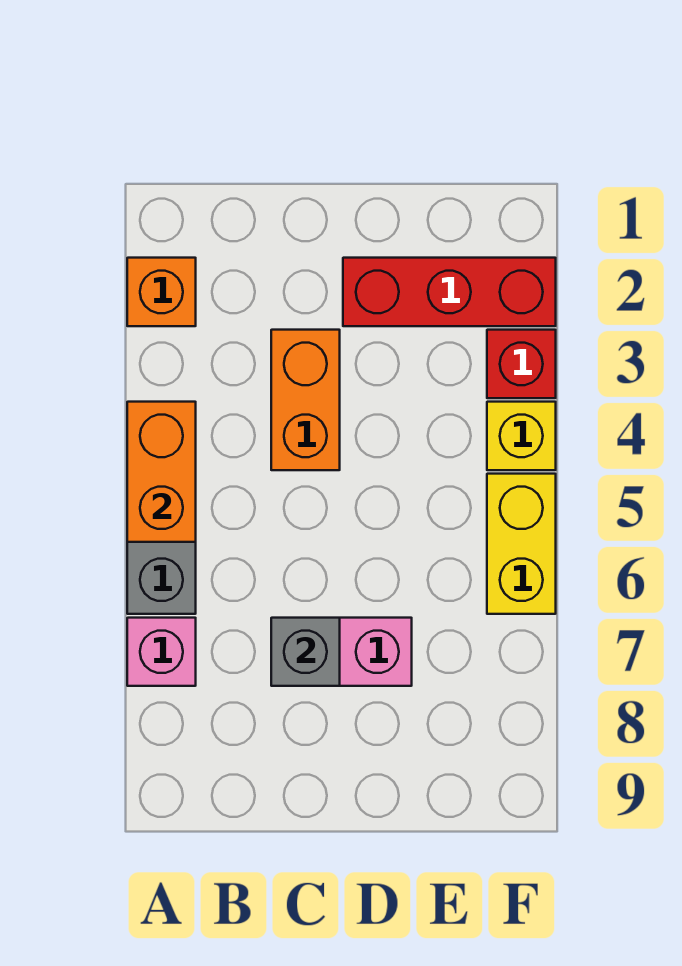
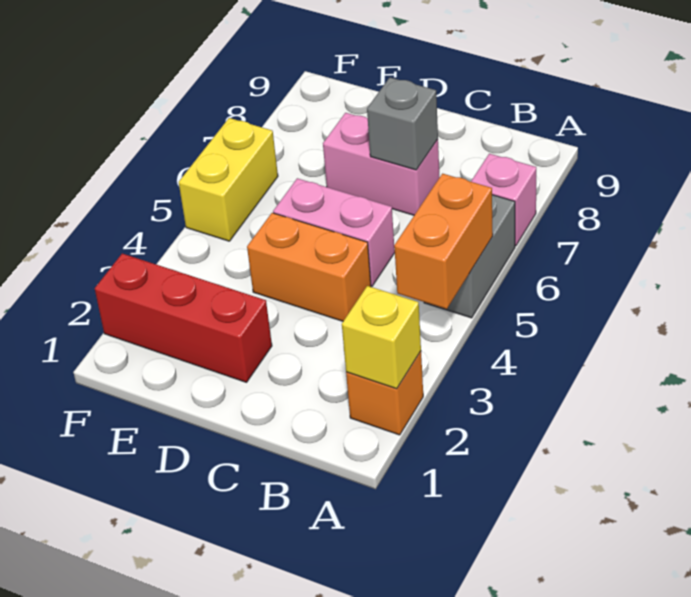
orange brick C3:C4 level 1 -> orange brick C4:D4 level 1
none -> pink brick C5:D5 level 1
red brick F3 level 1 -> none
yellow brick F4 level 1 -> yellow brick A2 level 2

